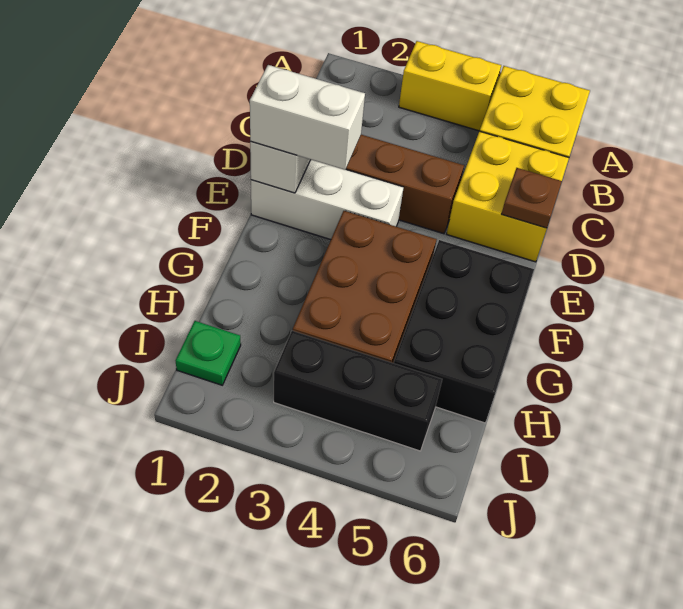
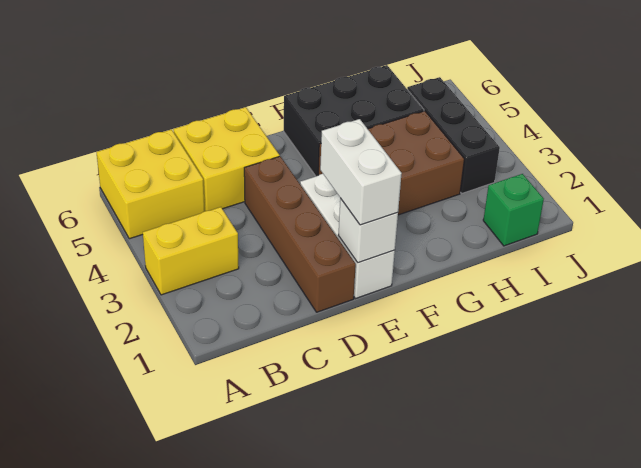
yellow brick A3:A4 level 1 -> yellow brick A3:B3 level 1
brown plate D6 level 2 -> none
green plate I1 level 1 -> green brick I1 level 1

